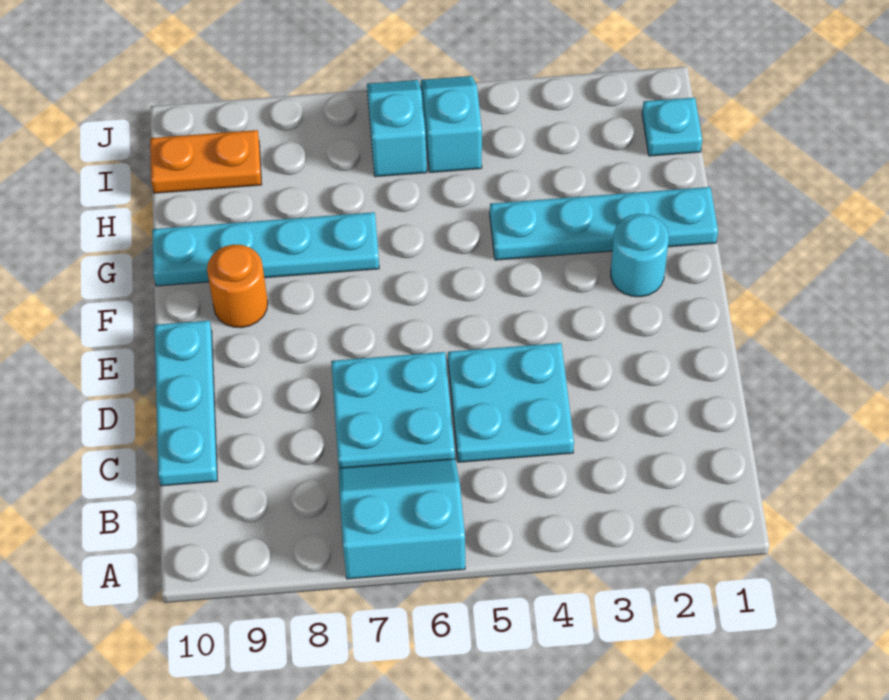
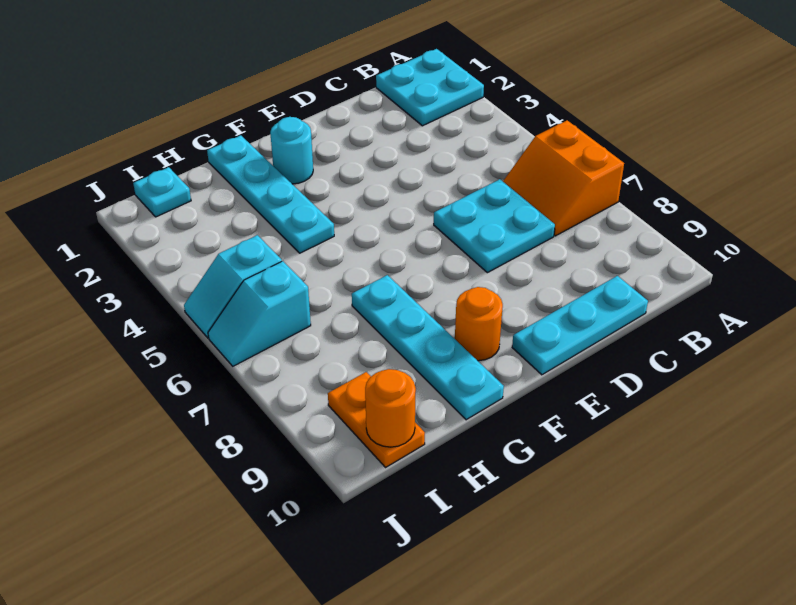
cyan slope A6:B7 level 1 top A -> orange slope A6:B7 level 1 top A
cyan plate C4:D5 level 1 -> cyan plate A1:B2 level 1
none -> orange round brick I10 level 2

